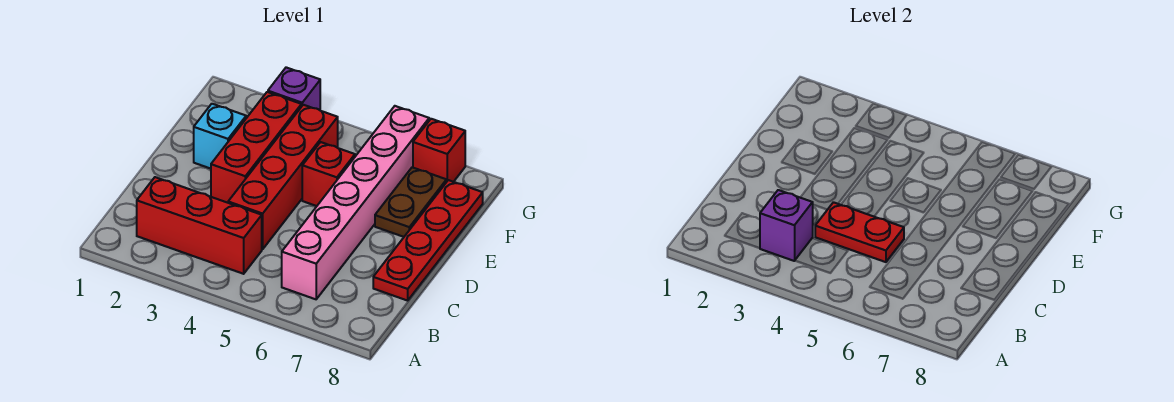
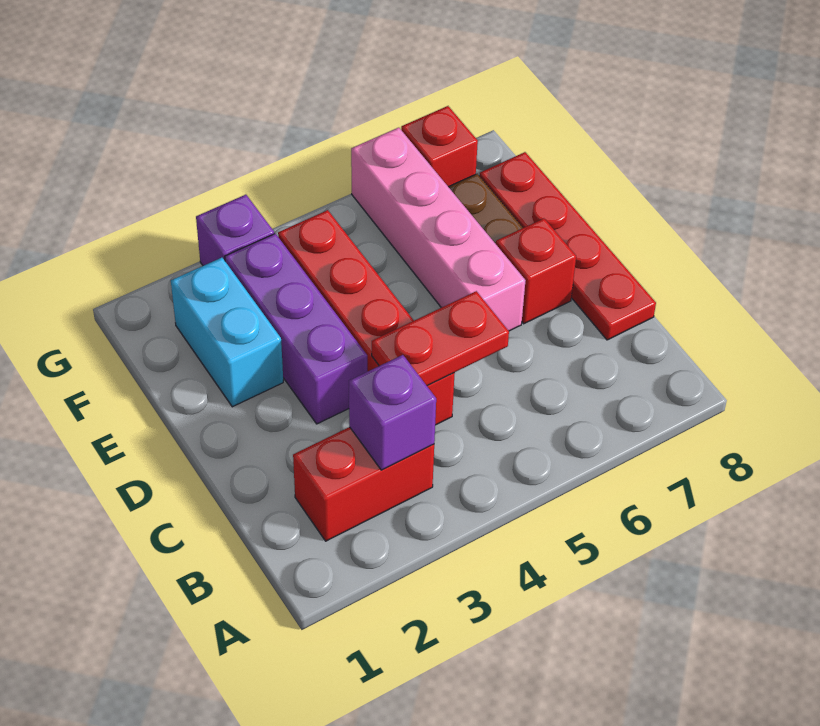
red brick B2:B4 level 1 -> red brick B2:B3 level 1
pink brick B6:G6 level 1 -> pink brick D6:G6 level 1
red brick D3:F3 level 1 -> purple brick D3:F3 level 1
cyan brick E2 level 1 -> cyan brick E2:F2 level 1
red brick E5 level 1 -> red brick D7 level 1

